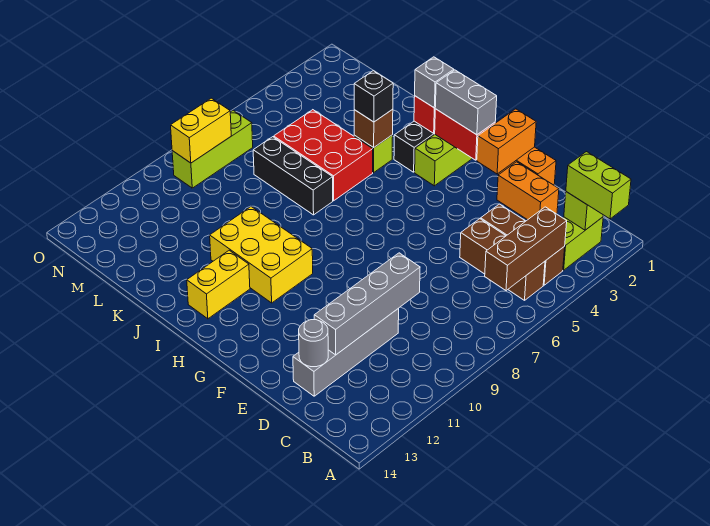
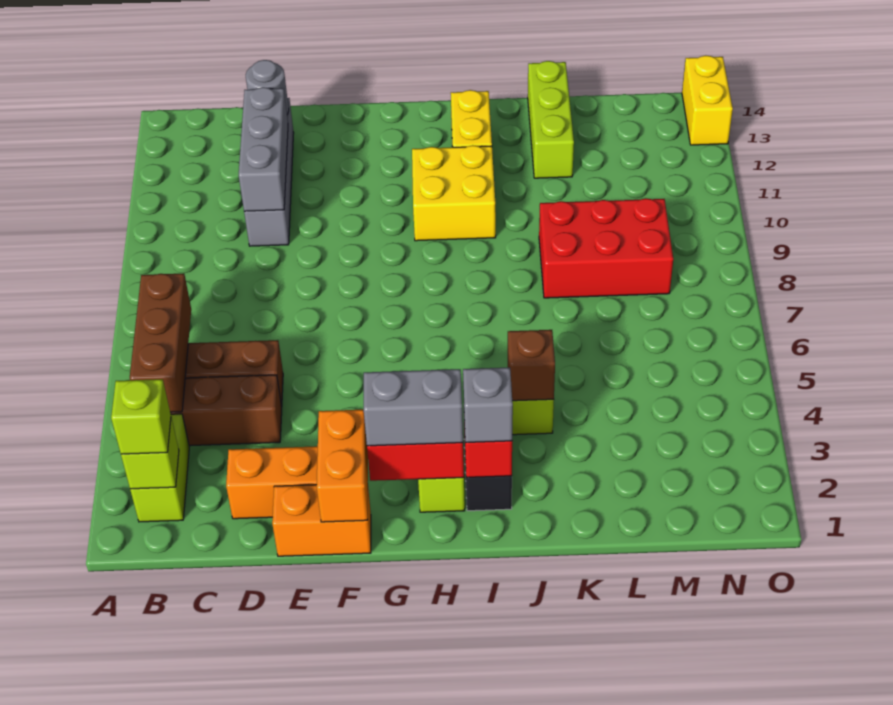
lime brick A2:B2 level 3 -> lime brick B2 level 3
grey brick D9:D12 level 2 -> grey brick D10:D12 level 2
yellow brick H10:J11 level 1 -> yellow brick H10:I11 level 1
black brick J4 level 3 -> none
red brick J5:L6 level 1 -> red brick K8:M9 level 1
black brick J7:L7 level 1 -> none
lime brick N7:N9 level 1 -> lime brick K12:K14 level 1
yellow brick N8:N9 level 2 -> yellow brick O13:O14 level 1

